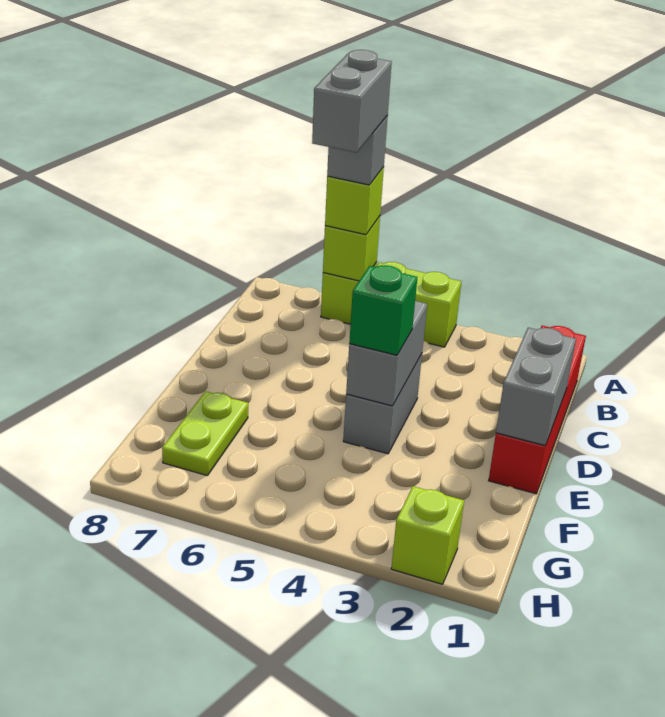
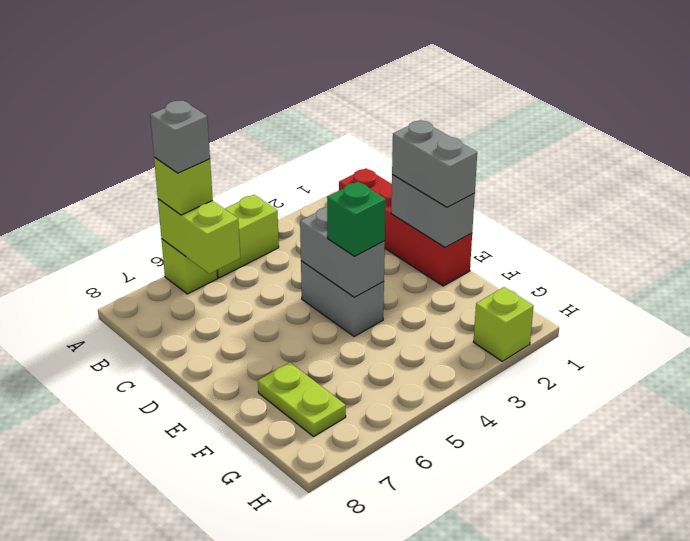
lime brick A6 level 2 -> lime brick A6:B6 level 2
grey brick A6:B6 level 5 -> grey brick D1:E1 level 3

